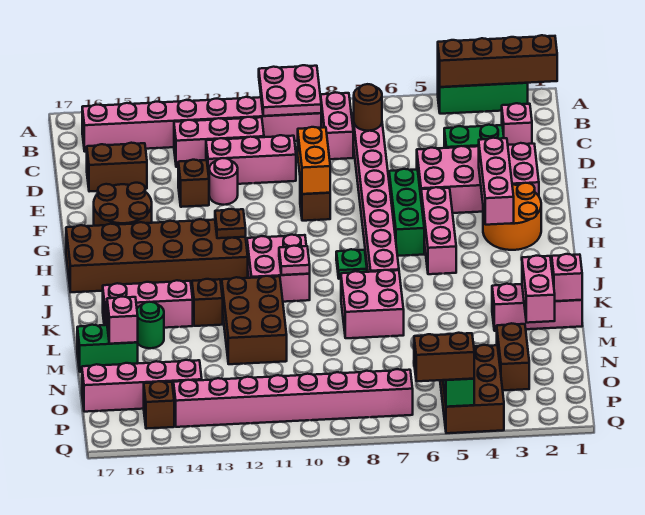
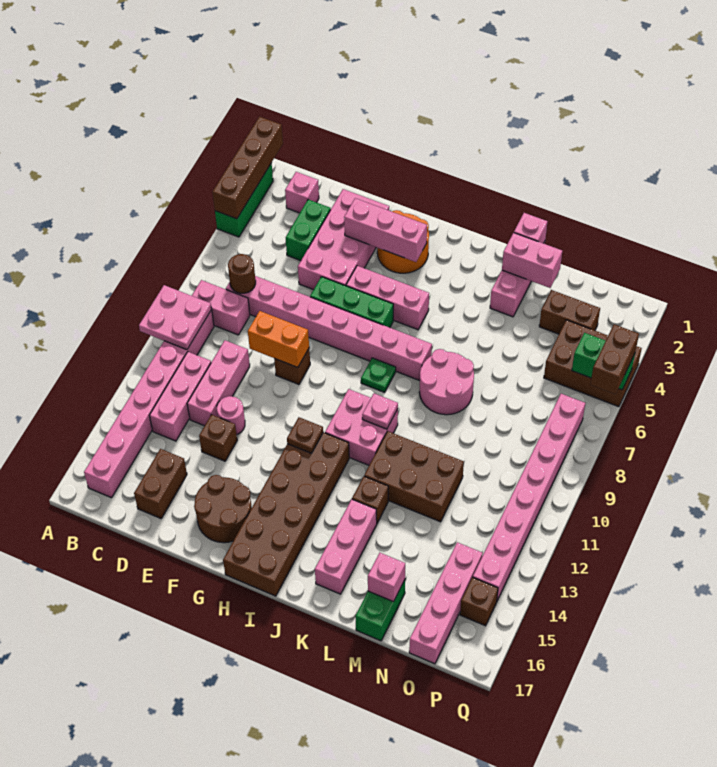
pink brick K7:L8 level 1 -> pink round brick K7:L8 level 1
green round brick L15 level 1 -> none

